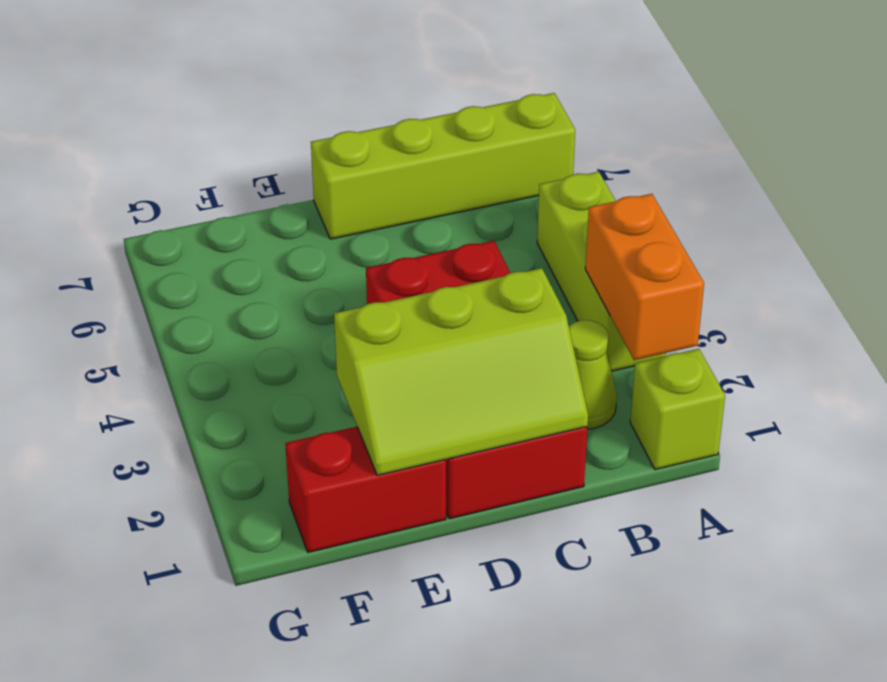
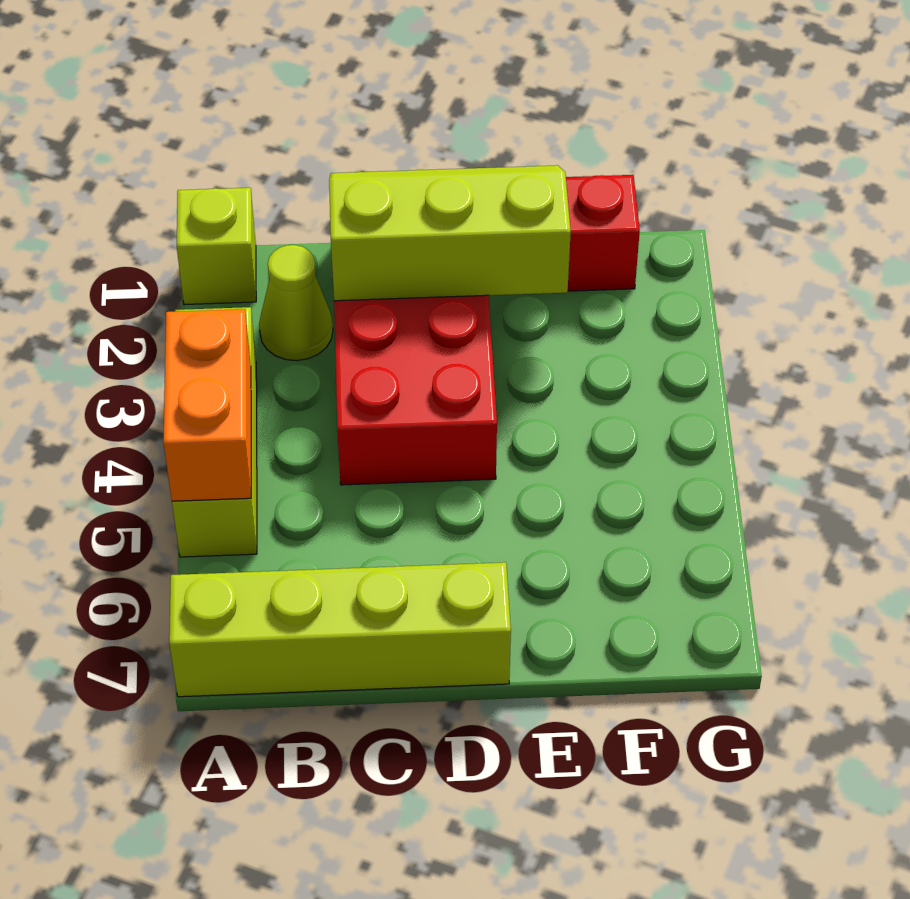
orange brick A2:A3 level 2 -> orange brick A4:A5 level 2

